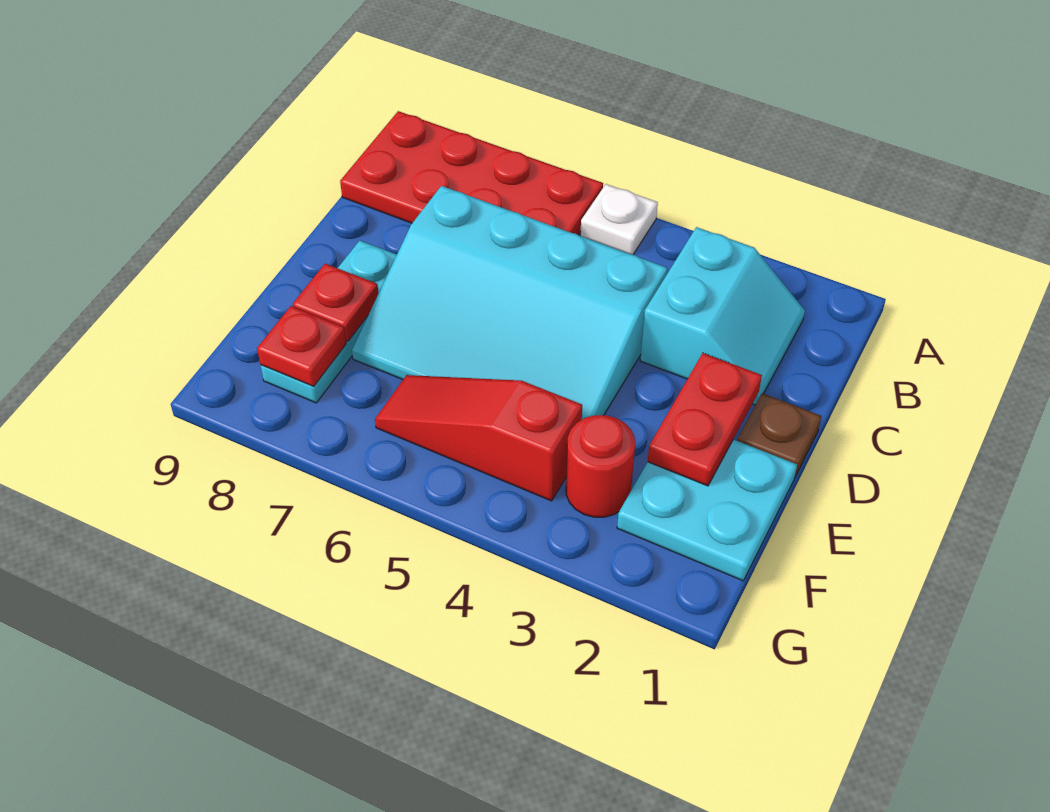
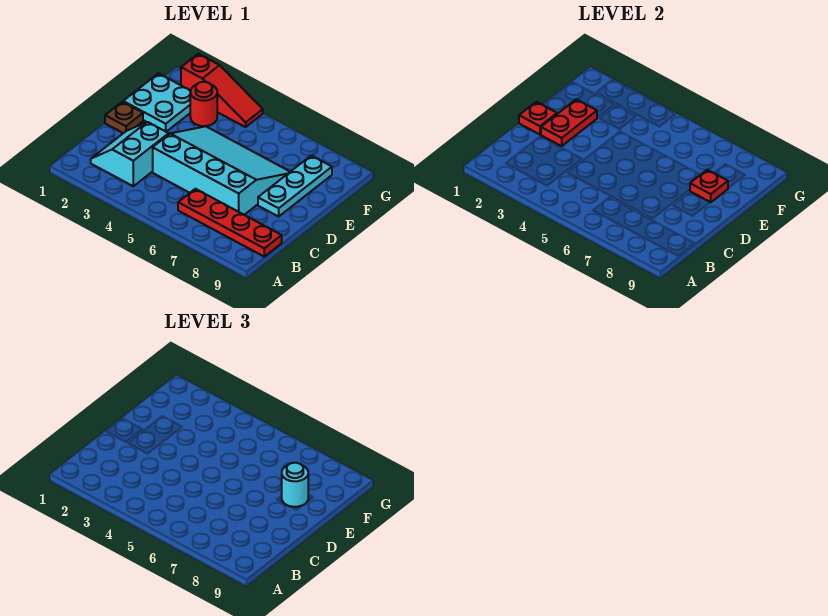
white plate A5 level 1 -> none
red plate A6:B9 level 1 -> red plate B6:B9 level 1
none -> cyan round brick E8 level 3
red slope F4:F6 level 1 top 4 -> red slope G2:G4 level 1 top 2
red plate F8 level 2 -> red plate D1 level 2

